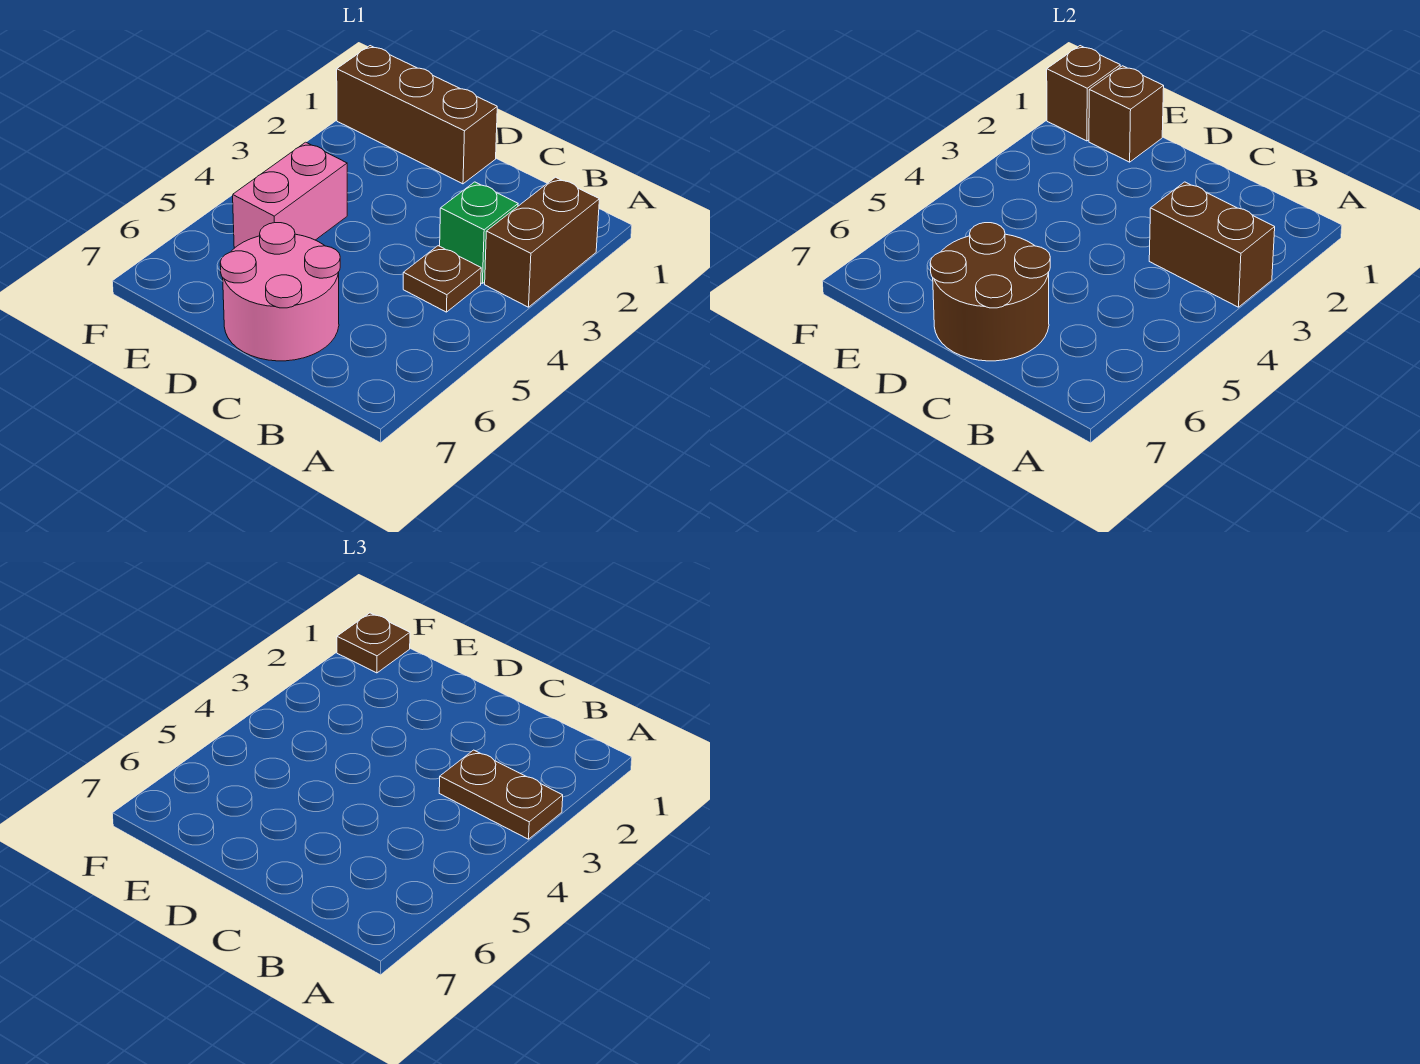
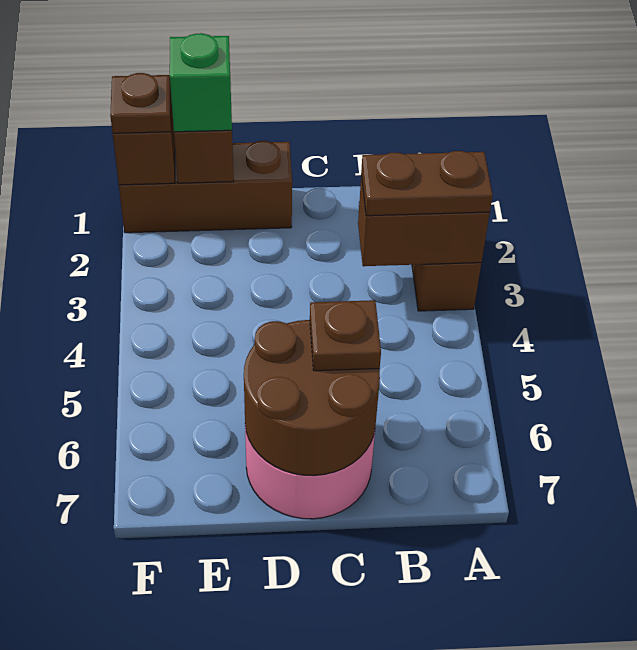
green brick B3 level 1 -> green brick E1 level 3
brown plate B4 level 1 -> brown plate C6 level 3
pink brick E4:E5 level 1 -> none

